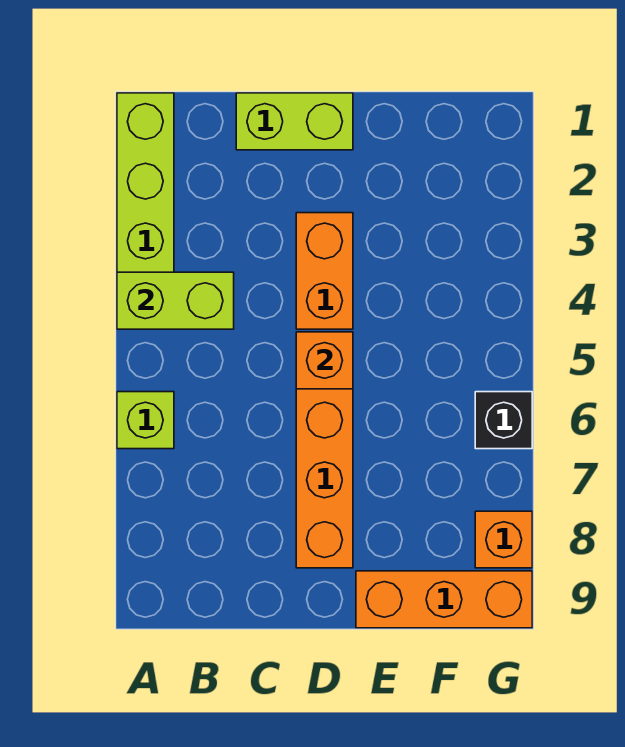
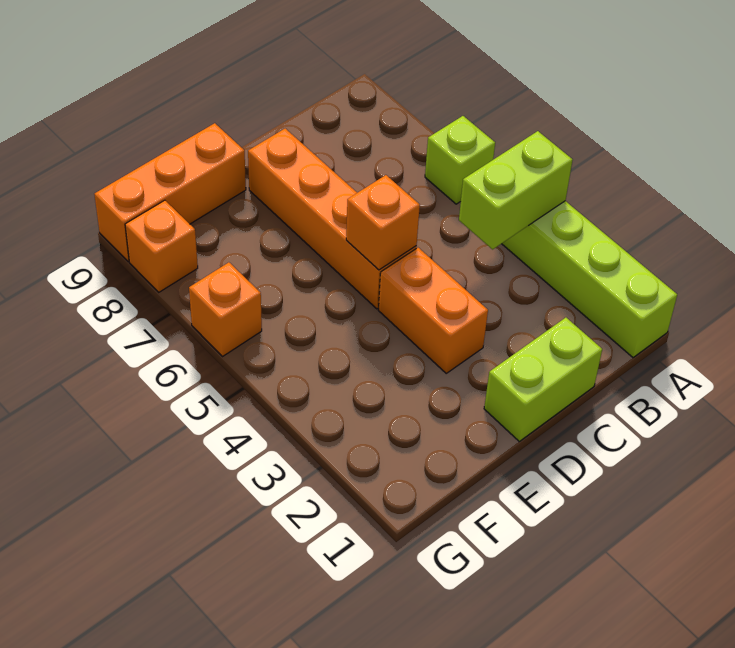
black brick G6 level 1 -> orange brick G6 level 1

